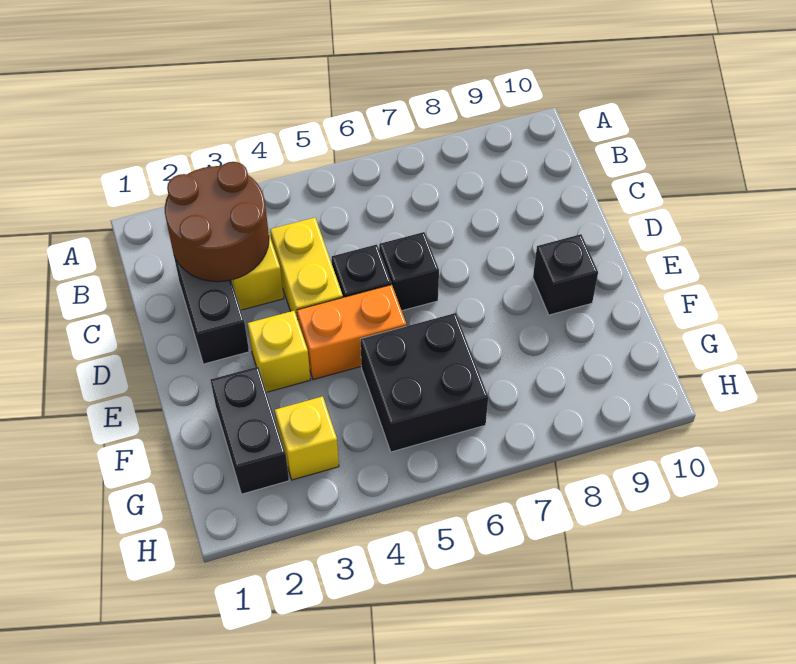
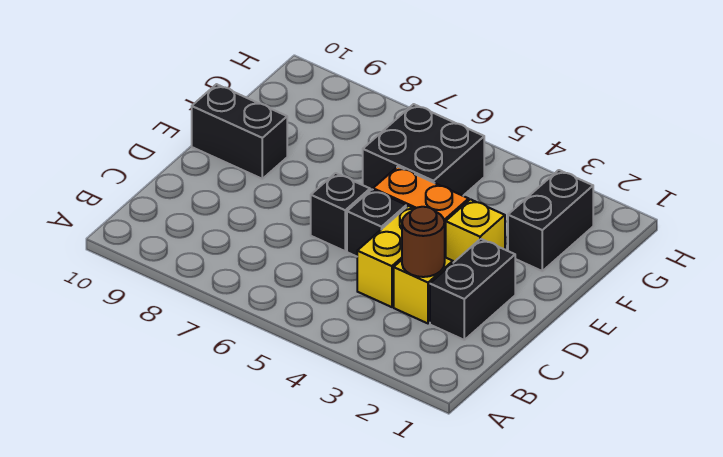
brown round brick B2:C3 level 2 -> brown round brick C3 level 2
black brick E9 level 1 -> black brick E9:E10 level 1
yellow brick G3 level 1 -> none

